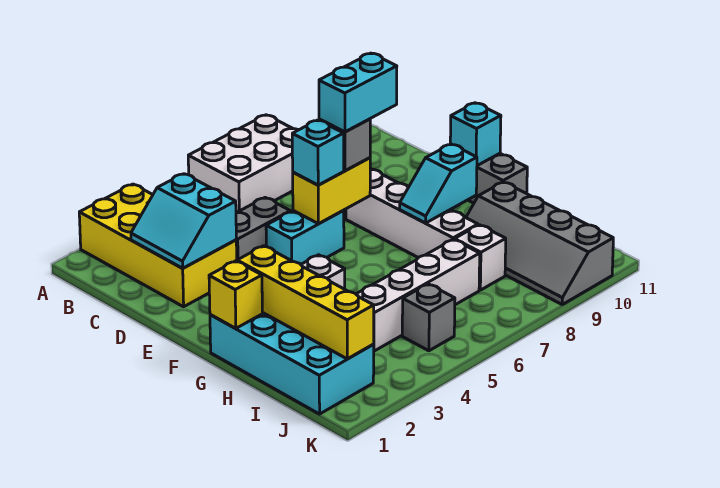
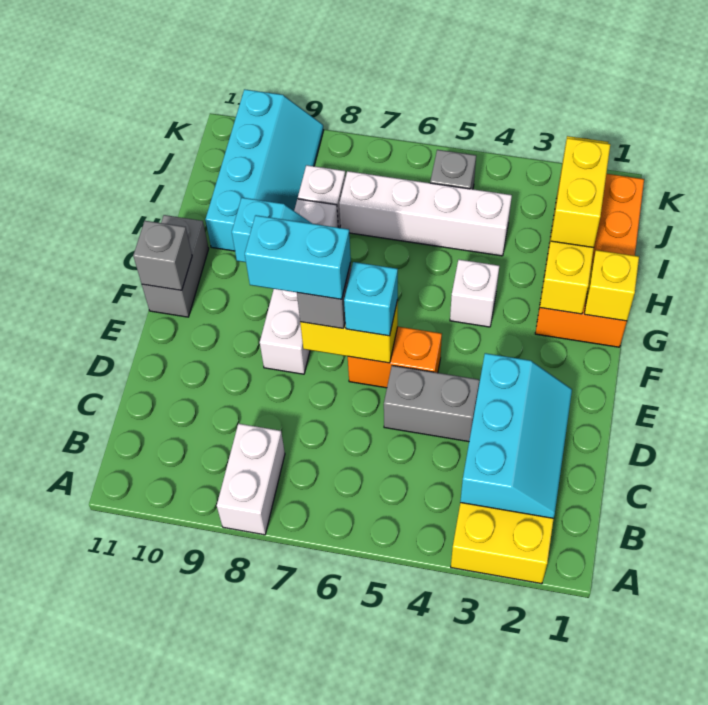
white brick A6:B8 level 1 -> white brick A8:B8 level 1
cyan slope C2:D3 level 2 top 3 -> cyan slope B2:D3 level 2 top 3
cyan brick E5:E6 level 1 -> orange brick E5:E6 level 1
cyan brick F11 level 2 -> grey brick F11 level 2
cyan brick G1:J2 level 1 -> orange brick G1:J2 level 1
none -> yellow brick H2:I2 level 3
grey slope H9:K10 level 1 top 10 -> cyan slope H9:K10 level 1 top 10

